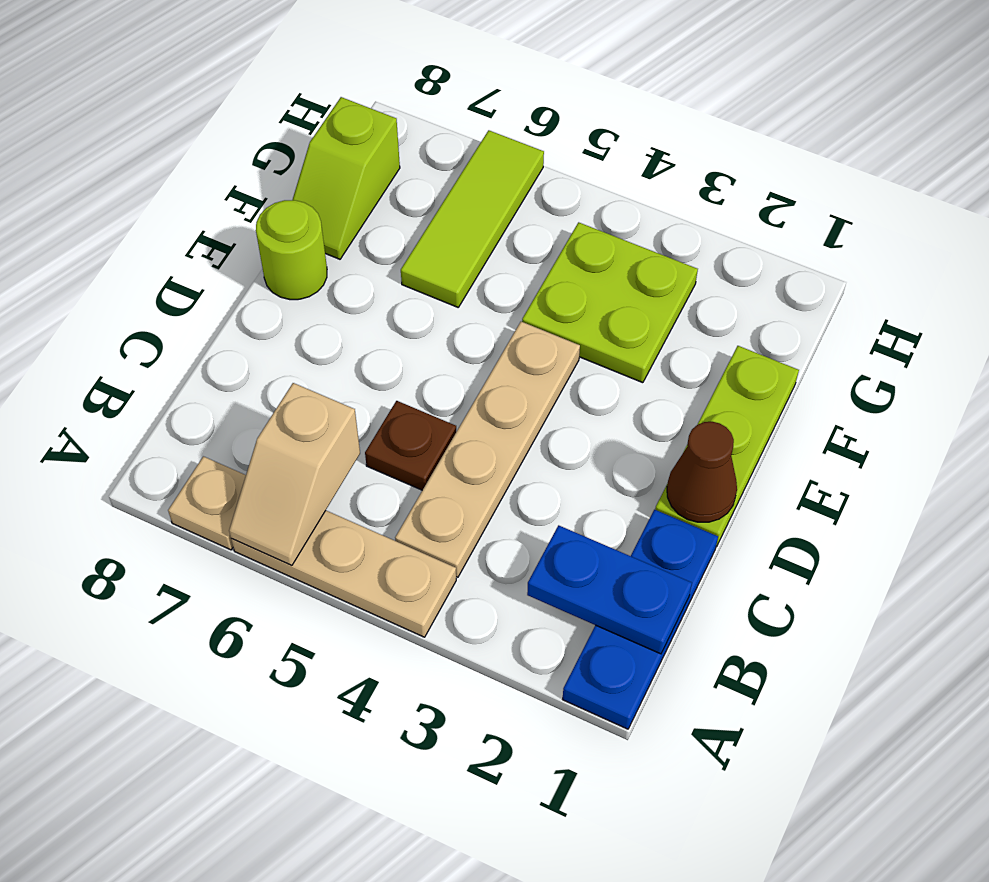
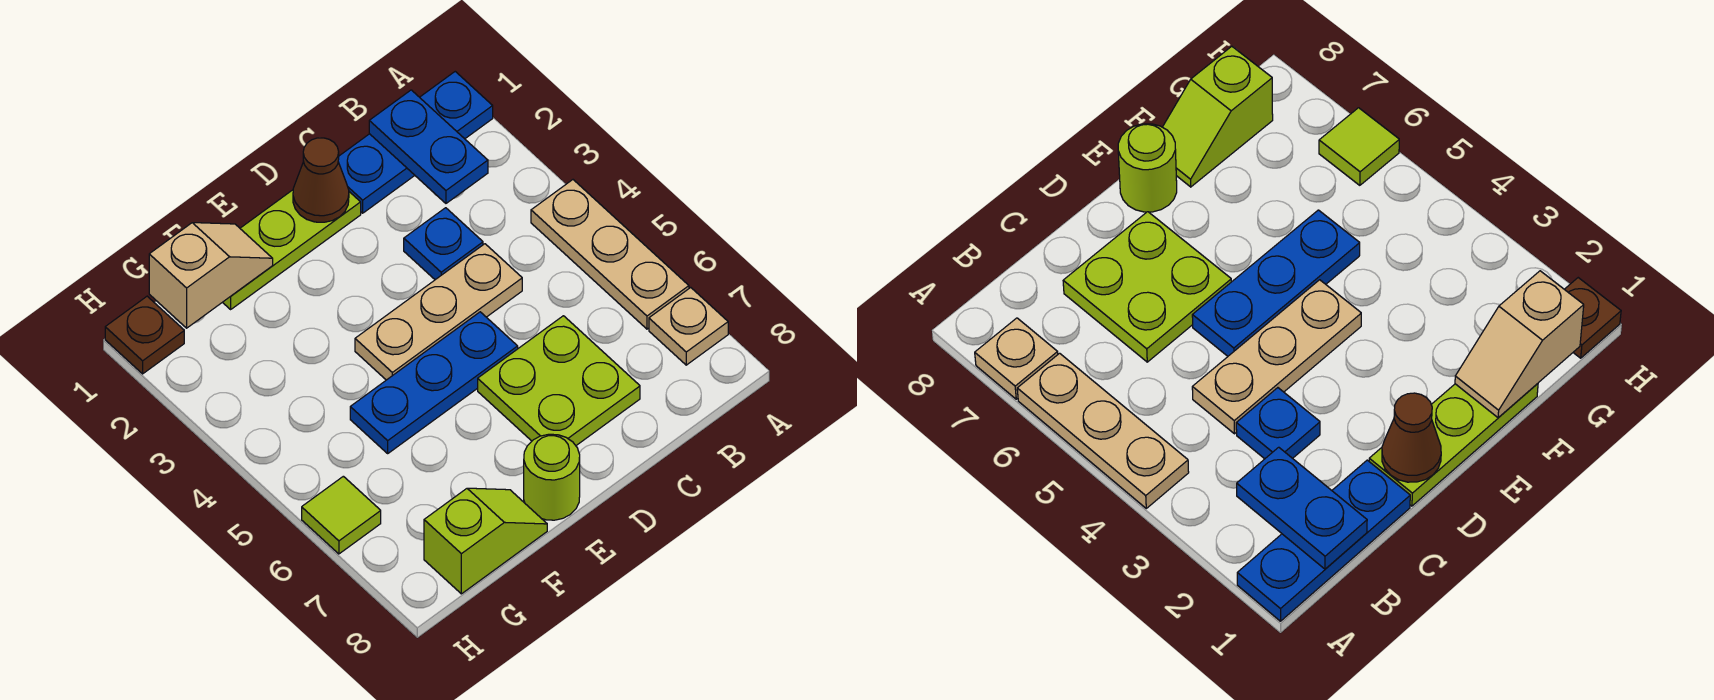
tan slope A6:B6 level 2 top B -> tan slope F1:G1 level 2 top G
tan plate B4:E4 level 1 -> tan plate C4:E4 level 1
none -> blue plate C3 level 1
brown plate C5 level 1 -> brown plate H1 level 1
none -> blue plate D5:F5 level 1
lime plate F3:G4 level 1 -> lime plate C6:D7 level 1
lime tile F6:H6 level 1 -> lime tile H6 level 1

